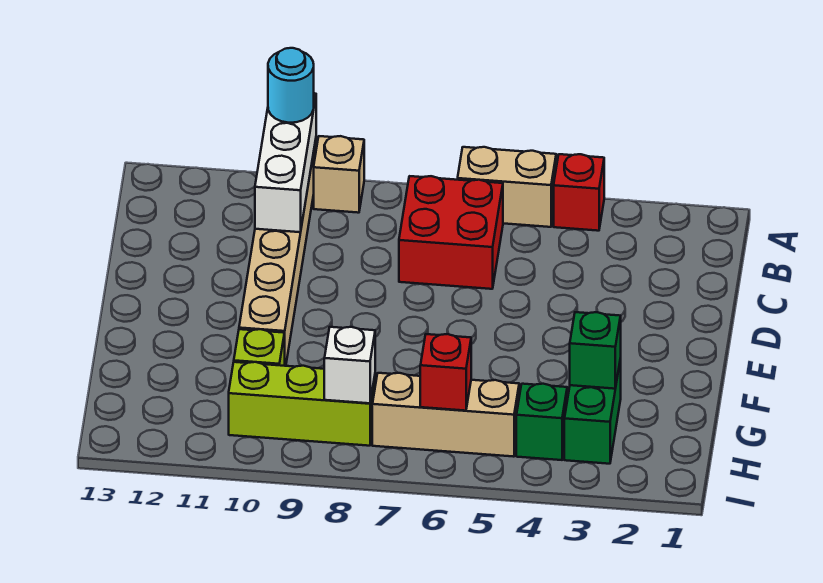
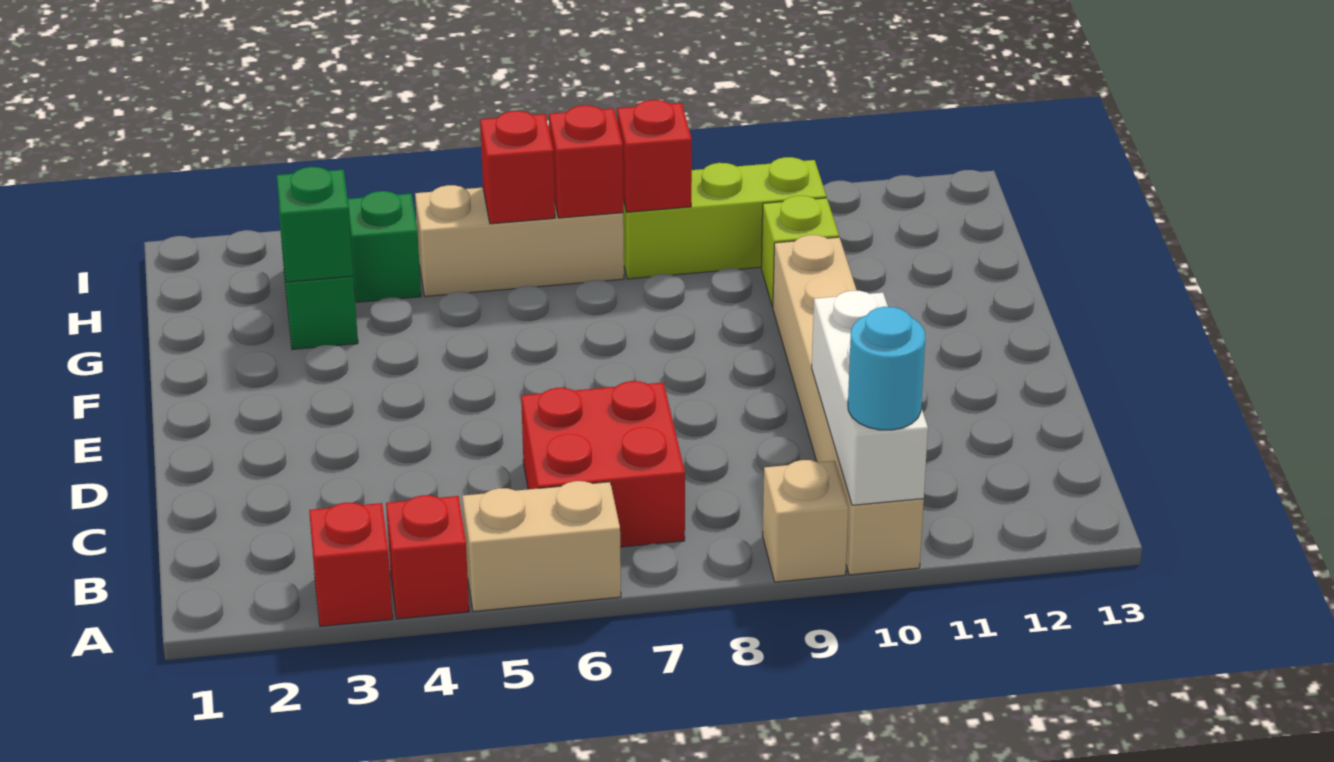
none -> red brick A3 level 1
none -> red brick H7 level 2
white brick H8 level 2 -> red brick H8 level 2

